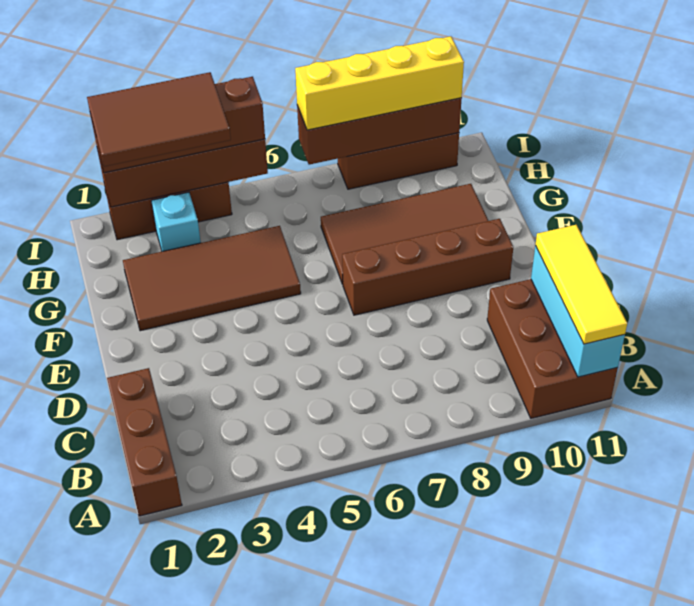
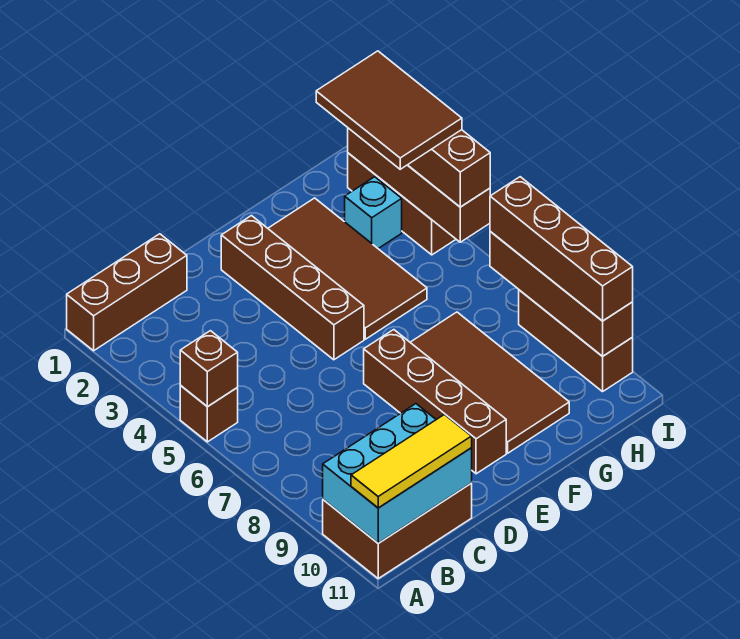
none -> brown brick A5 level 1
none -> brown brick A5 level 2
cyan brick A11:C11 level 2 -> cyan brick A10:C11 level 2
none -> brown brick E2:E5 level 1
yellow brick I7:I10 level 3 -> brown brick I7:I10 level 3

